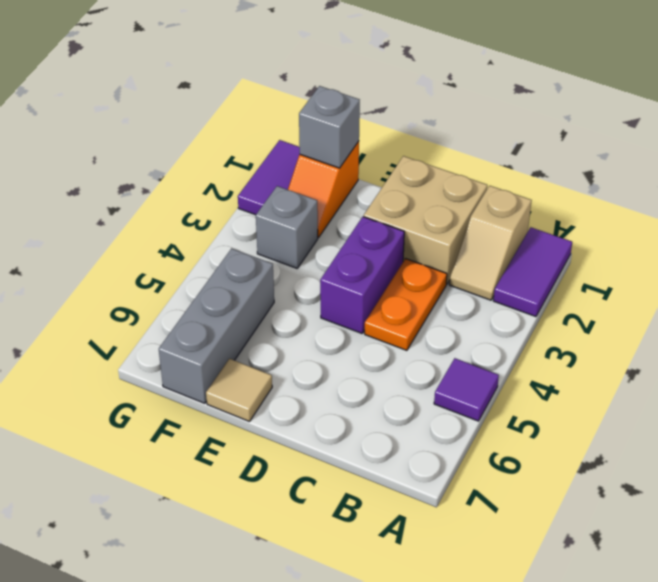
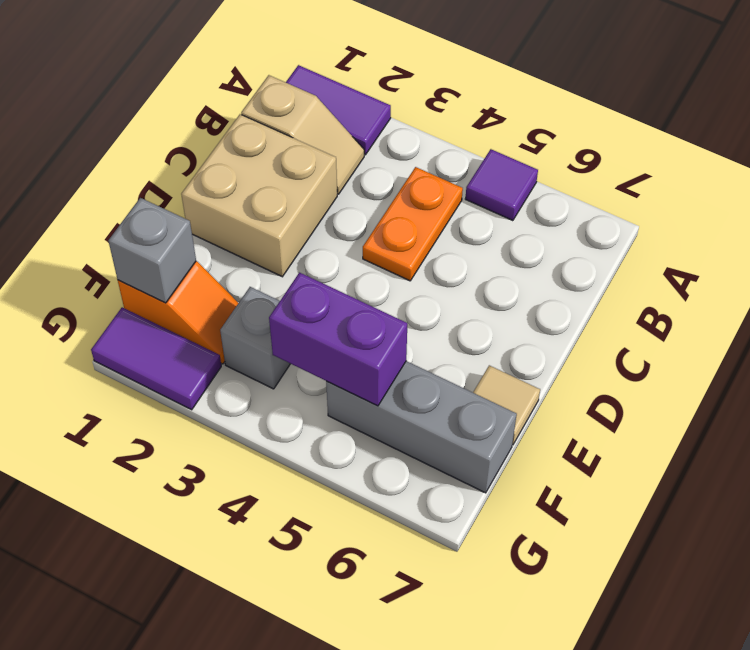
orange plate C3:C4 level 1 -> orange plate B4:C4 level 1
purple brick D3:D4 level 1 -> purple brick F4:F5 level 2

